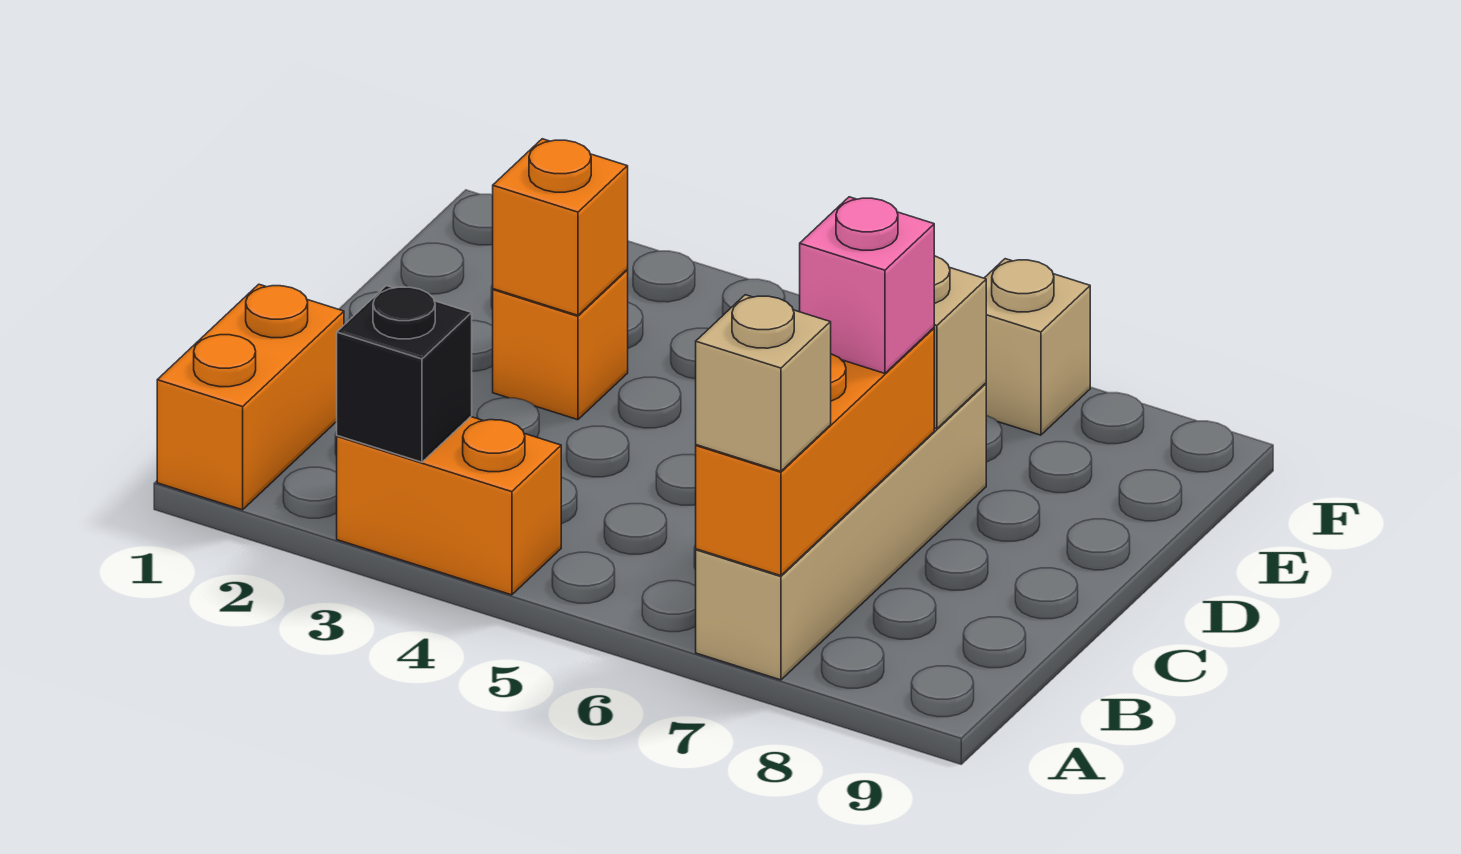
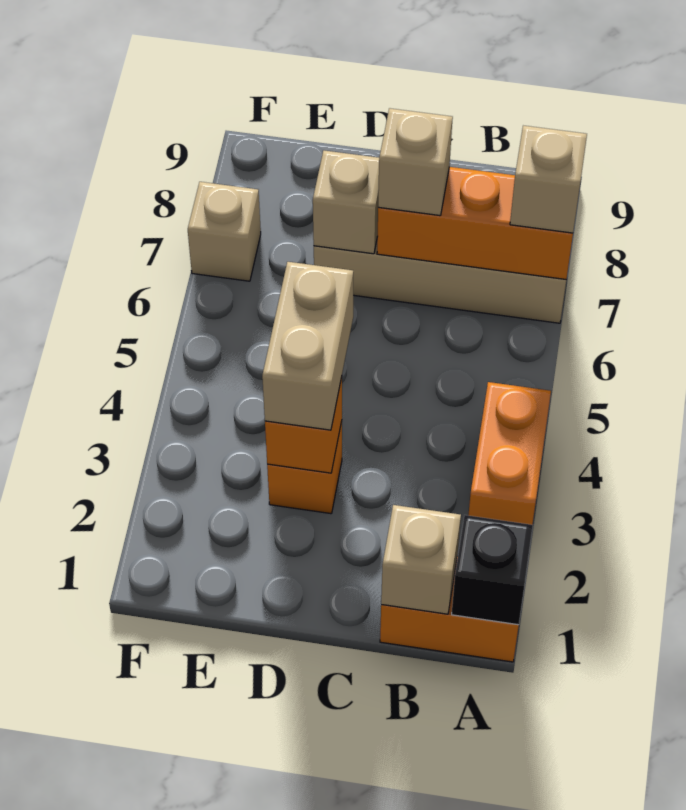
black brick A3 level 2 -> black brick A1 level 2
none -> tan brick B1 level 2
pink brick C7 level 3 -> tan brick C7 level 3
none -> tan brick D3:D4 level 3

